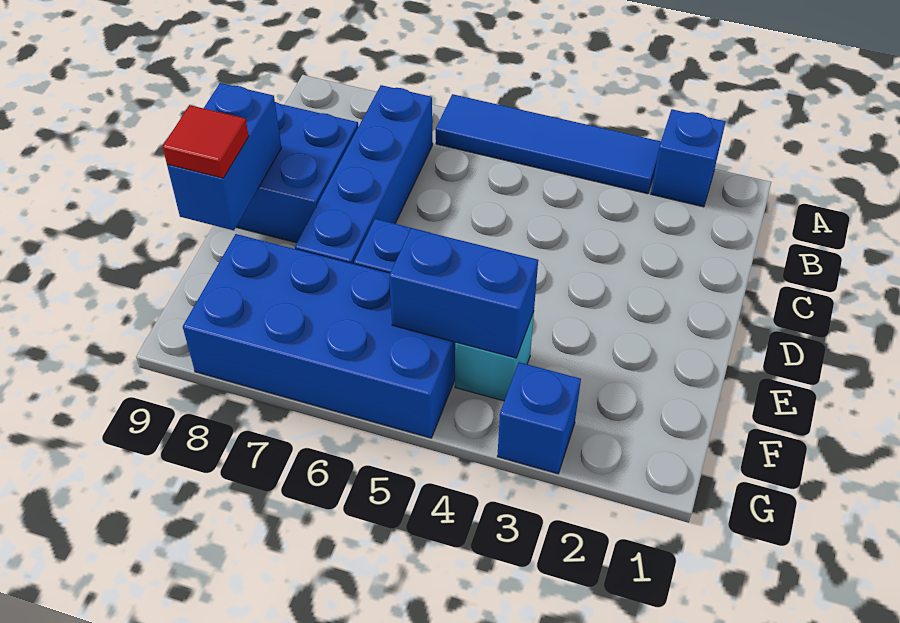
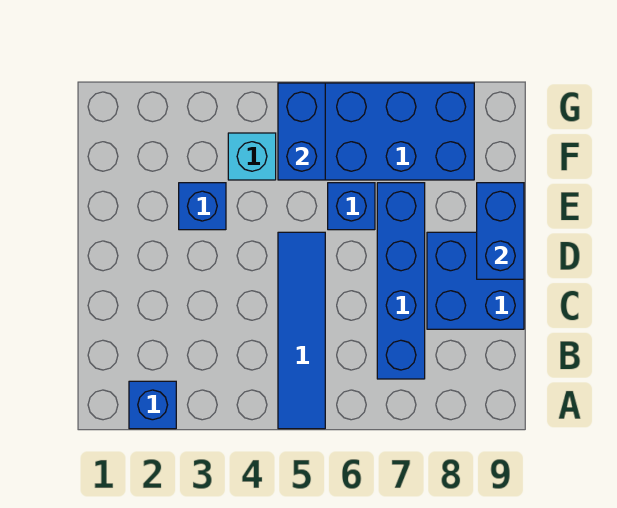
blue tile A3:A6 level 1 -> blue tile A5:D5 level 1
red tile E9 level 3 -> none
blue brick F4:F5 level 2 -> blue brick F5:G5 level 2
blue brick G3 level 1 -> blue brick E3 level 1

